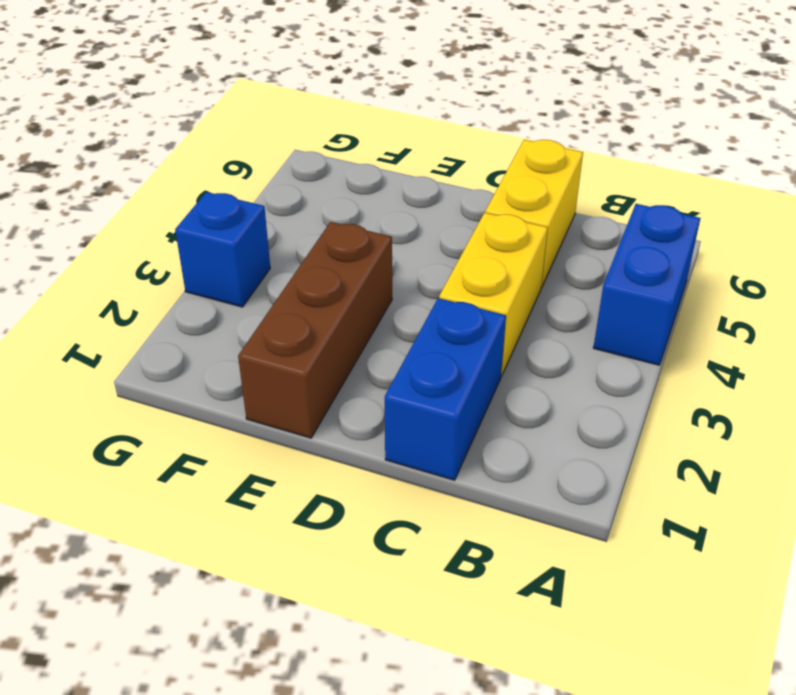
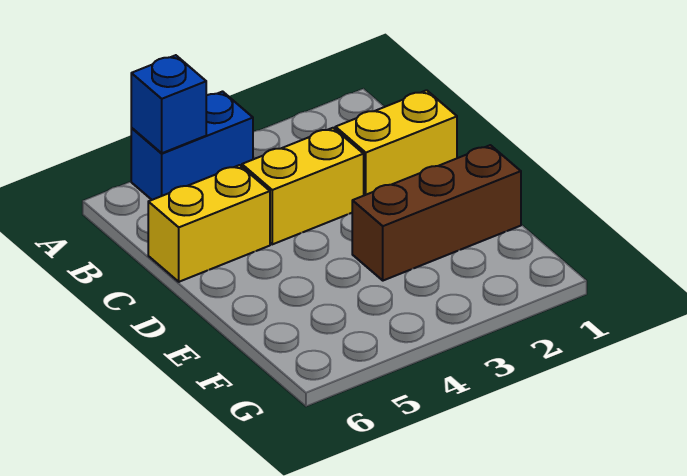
blue brick C1:C2 level 1 -> yellow brick C1:C2 level 1
blue brick G3 level 1 -> blue brick A5 level 2

